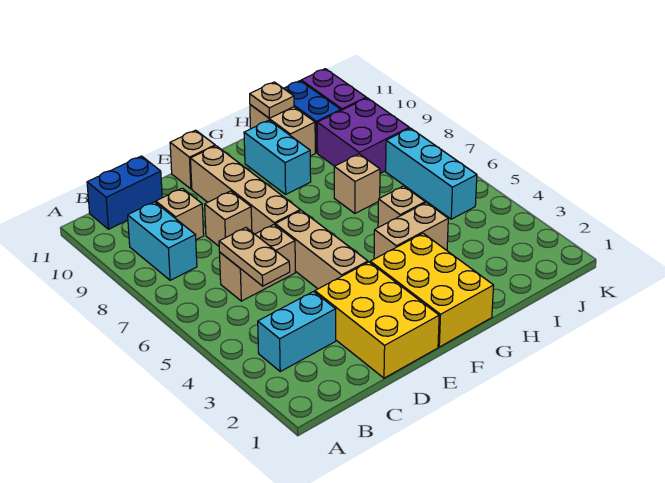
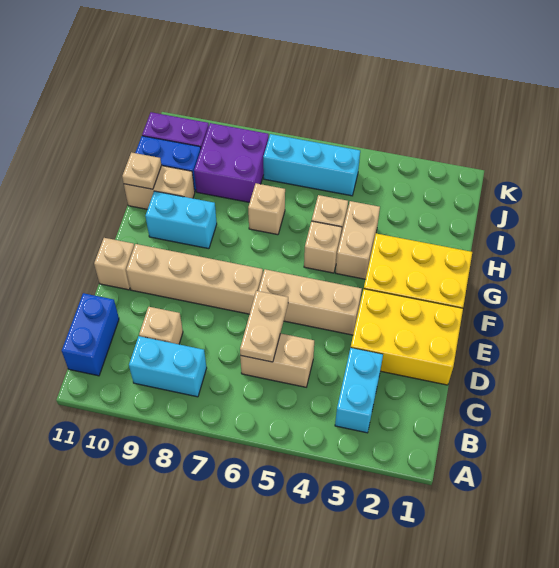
tan plate C5:C6 level 2 -> tan plate C6:D6 level 2
tan brick C6:D6 level 1 -> tan brick C5:C6 level 1
tan brick D8 level 1 -> tan brick G5 level 1

